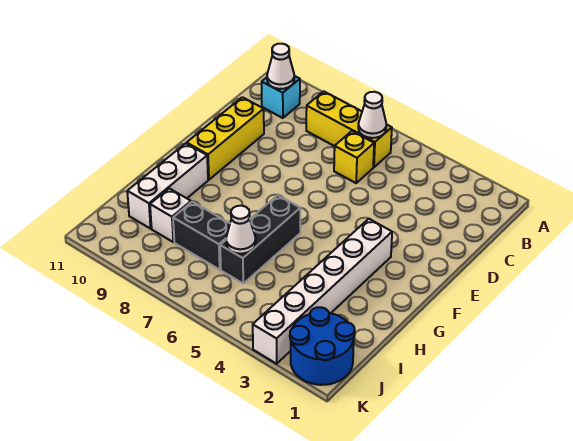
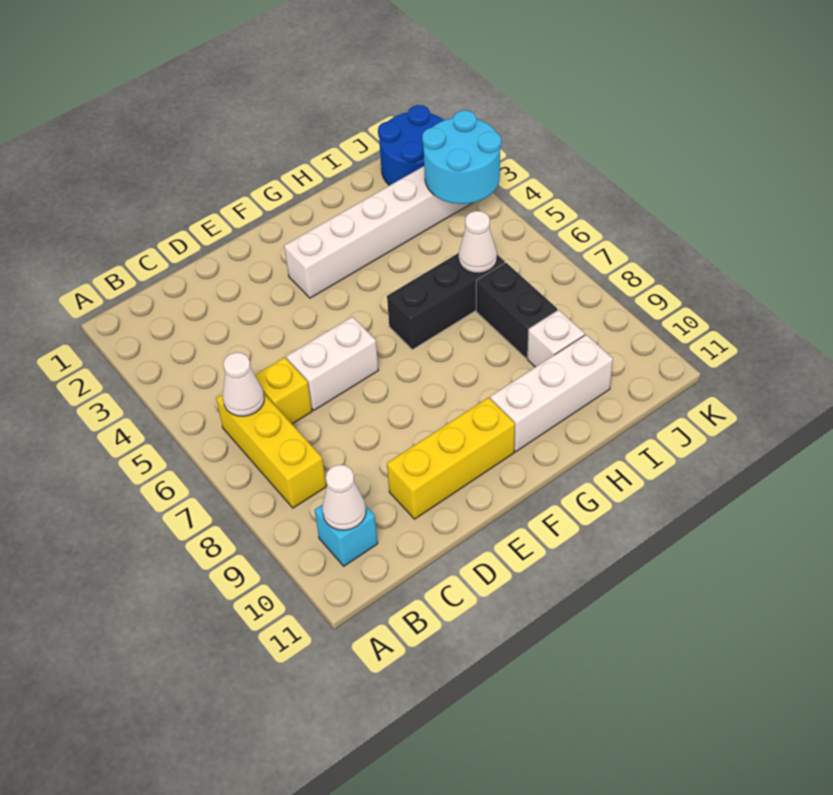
none -> white brick D6:E6 level 1
none -> cyan round brick J3:K4 level 2

